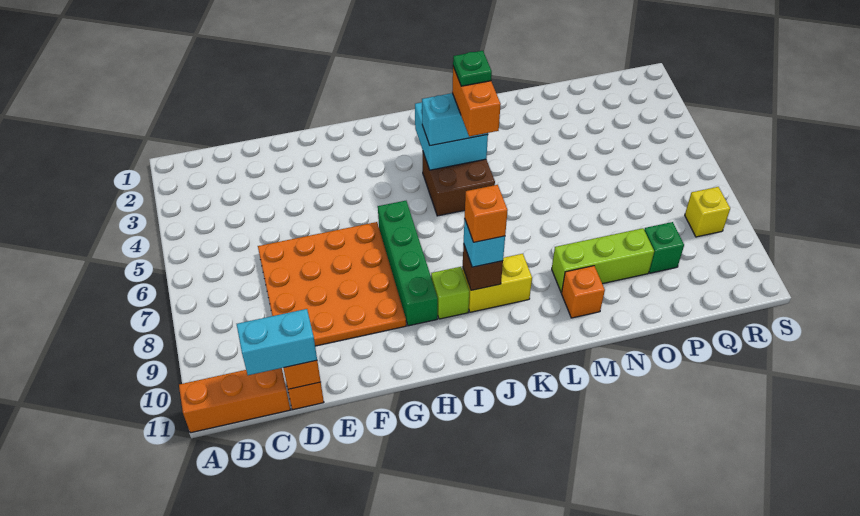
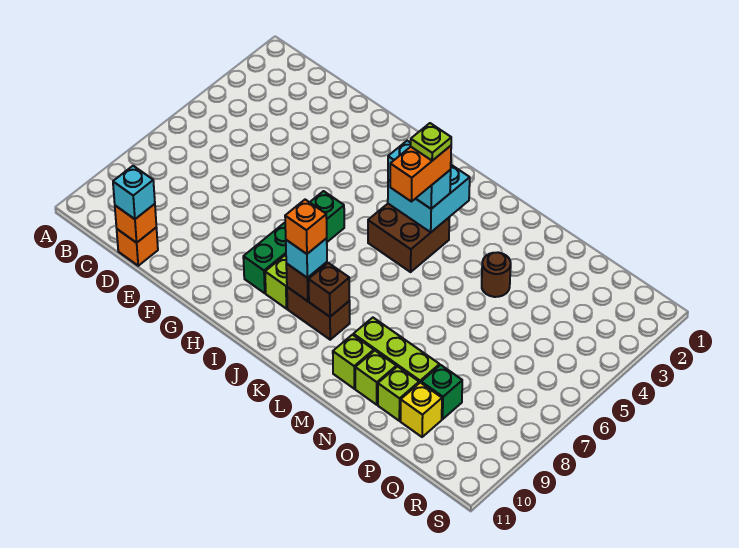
orange brick A11:C11 level 1 -> none
cyan brick C11:D11 level 3 -> cyan brick D11 level 3
orange plate D6:G9 level 1 -> none
yellow brick J9:K9 level 1 -> brown brick J9:K9 level 1
green plate K4 level 5 -> lime plate K4 level 5
none -> brown brick K9 level 2
orange brick M10 level 1 -> lime brick M10 level 1
none -> brown round brick N4 level 1
none -> lime brick N10 level 1
none -> lime brick O10 level 1
yellow brick R8 level 1 -> yellow brick P10 level 1

